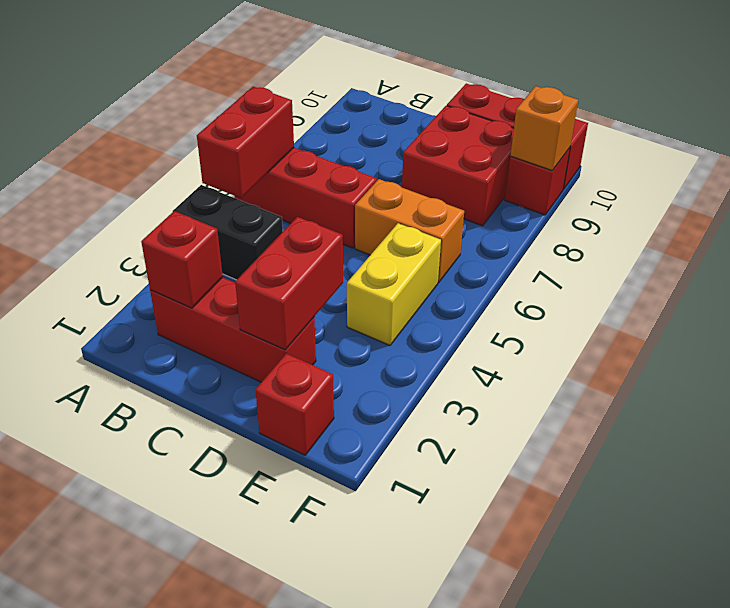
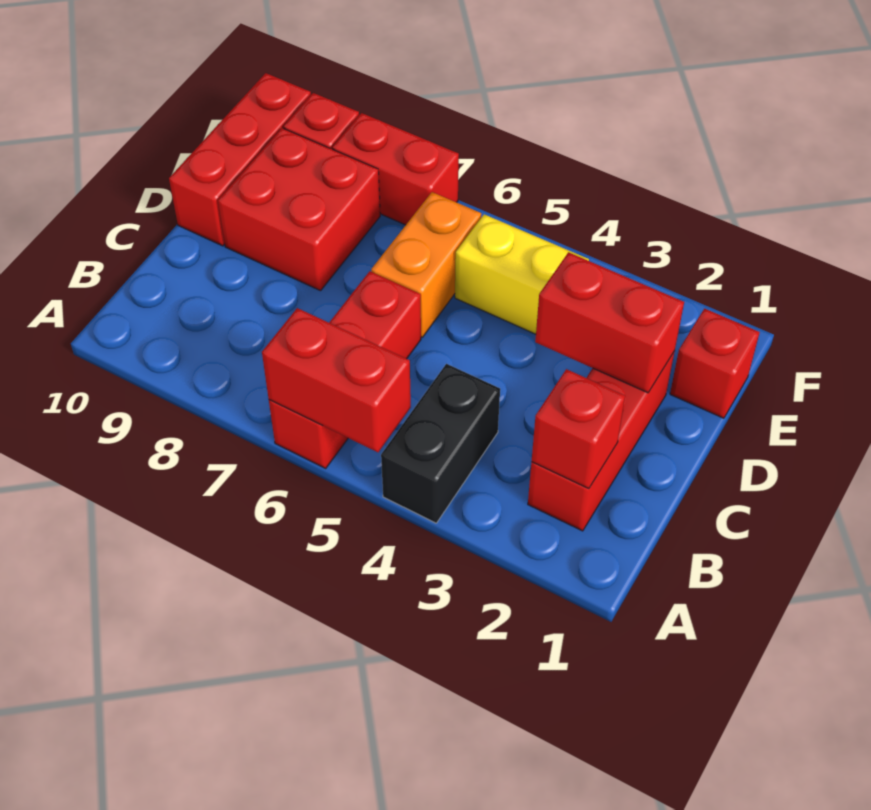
none -> red brick F7:F8 level 1
orange brick F9 level 2 -> none

